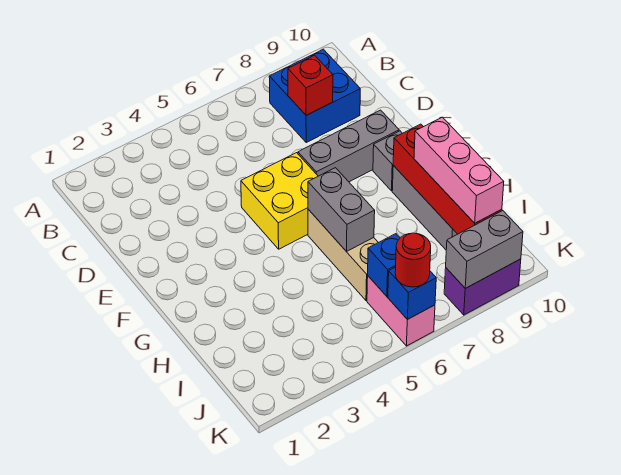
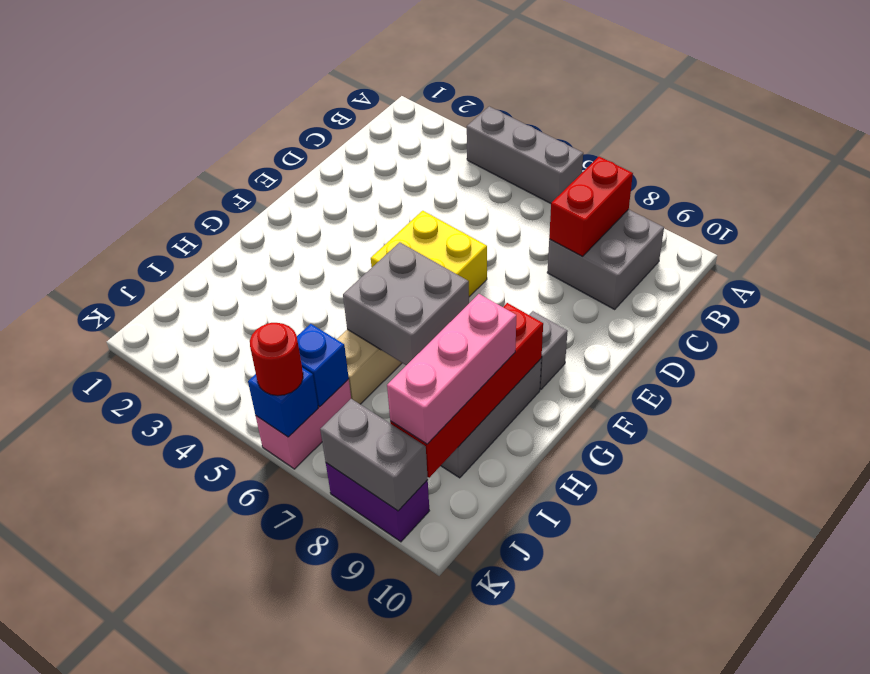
blue brick B8:C9 level 1 -> grey brick B8:C9 level 1
red brick C8 level 2 -> red brick B8:C8 level 2
grey brick E7:E9 level 1 -> grey brick A4:A6 level 1
grey brick G6:H6 level 2 -> grey brick G6:H7 level 2

